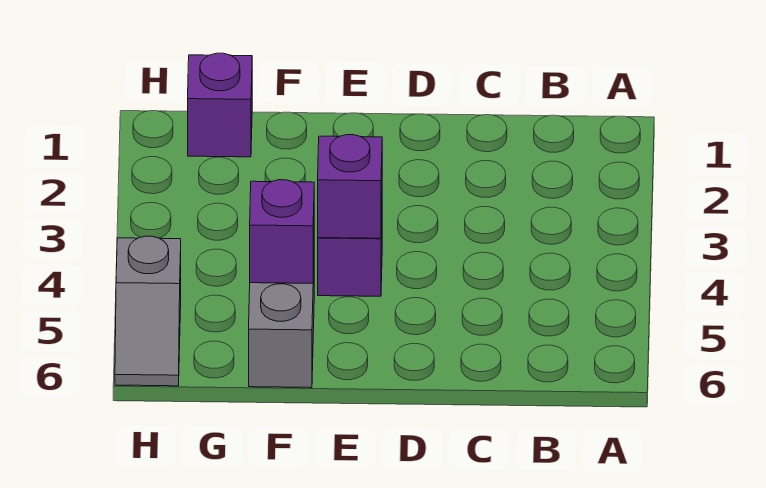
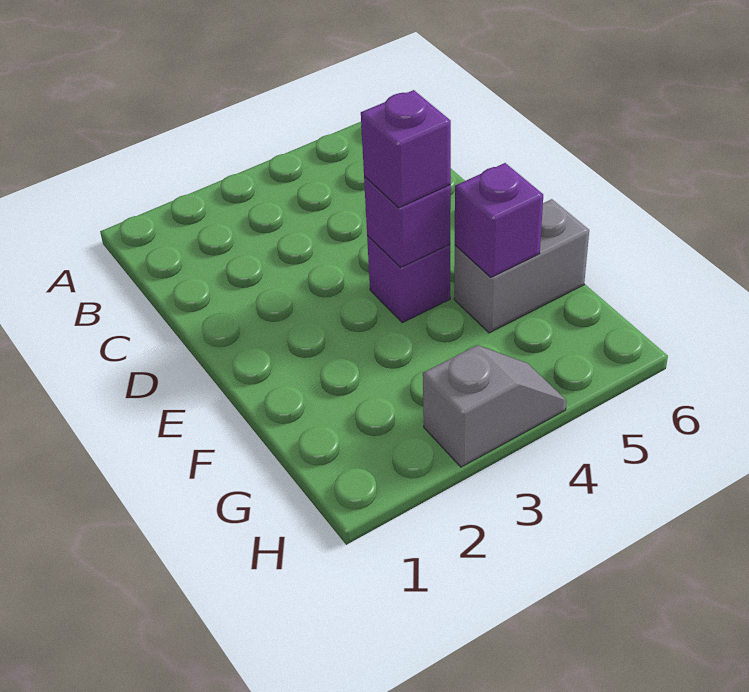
purple brick G1 level 1 -> purple brick E4 level 3
grey slope H5:H6 level 1 top 5 -> grey slope H3:H4 level 1 top 3

